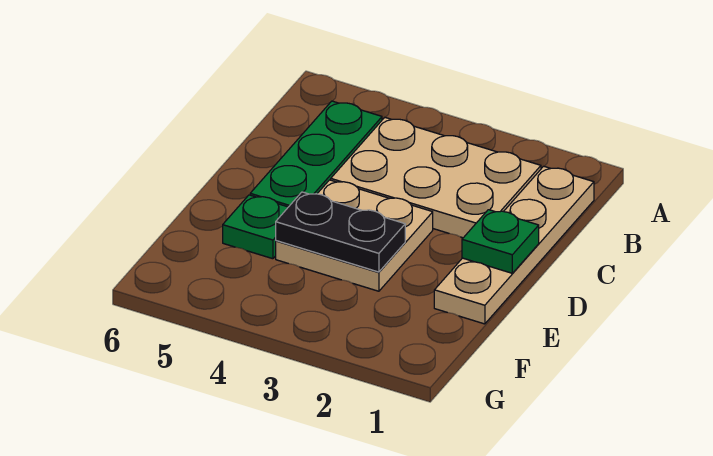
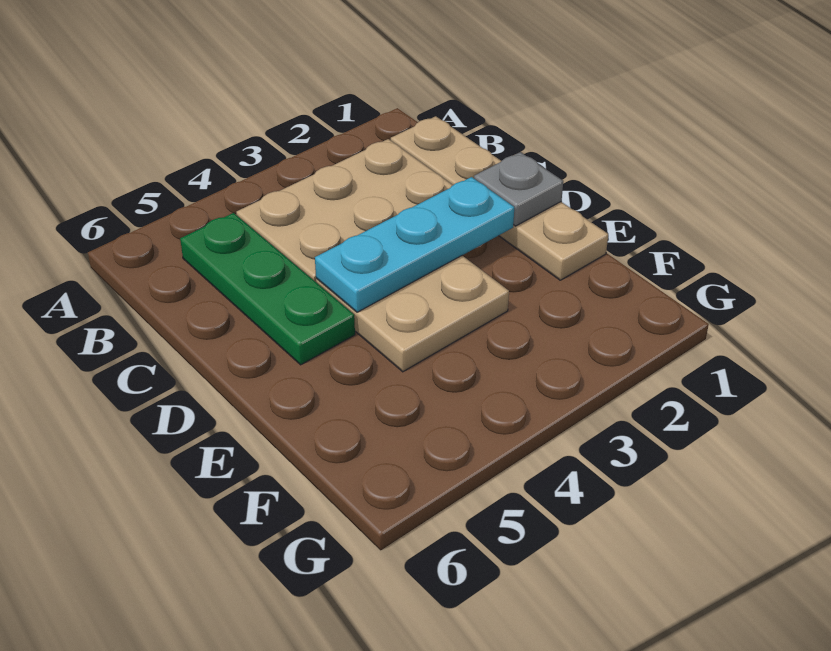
green plate D1 level 2 -> grey plate D1 level 2
none -> cyan plate D2:D4 level 2
black plate E3:E4 level 2 -> none
green plate E5 level 1 -> none

